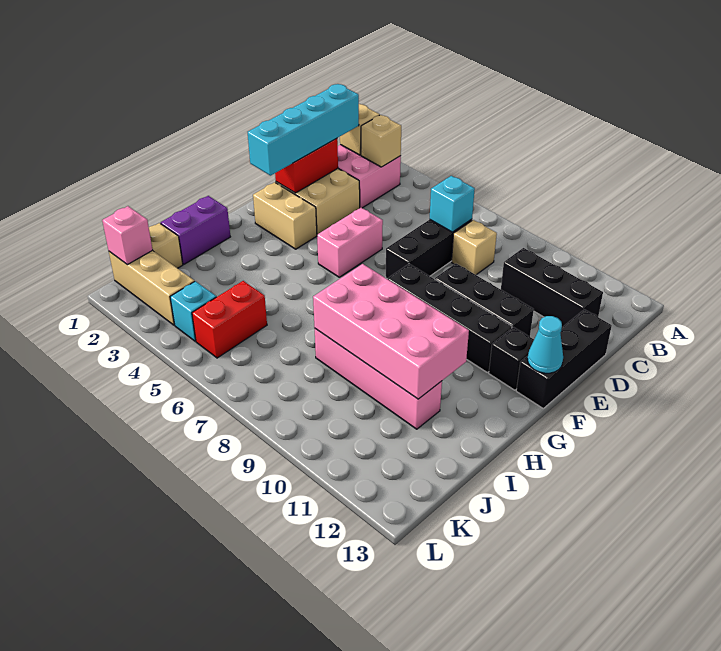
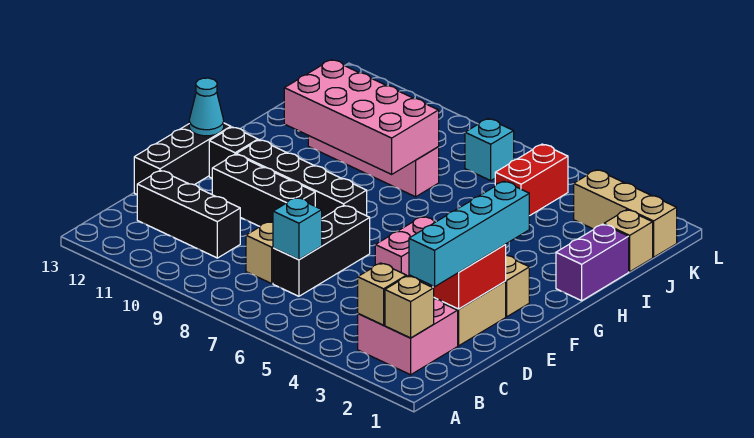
pink brick K1 level 2 -> none
cyan brick K4 level 1 -> cyan brick K7 level 1

